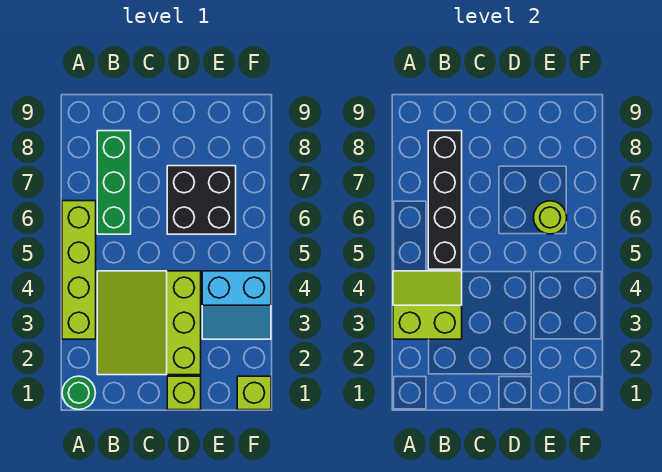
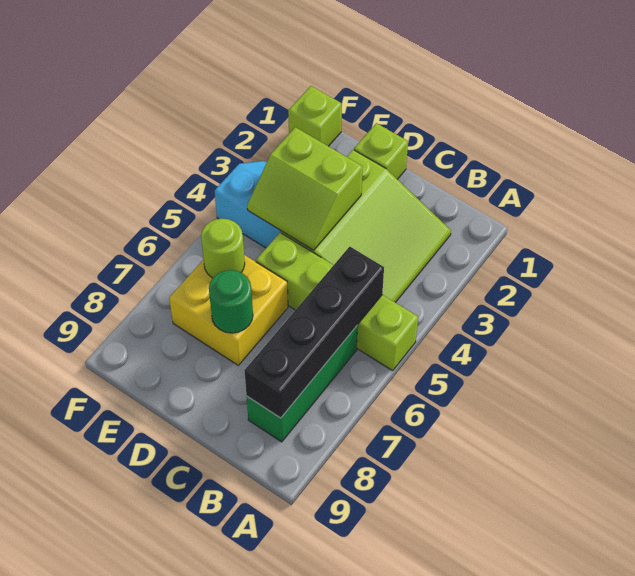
green round brick A1 level 1 -> green round brick D7 level 2
lime brick A3:A6 level 1 -> lime brick A5:D5 level 1
lime slope A3:B4 level 2 top 3 -> lime slope D3:E4 level 2 top 3
black brick D6:E7 level 1 -> yellow brick D6:E7 level 1

